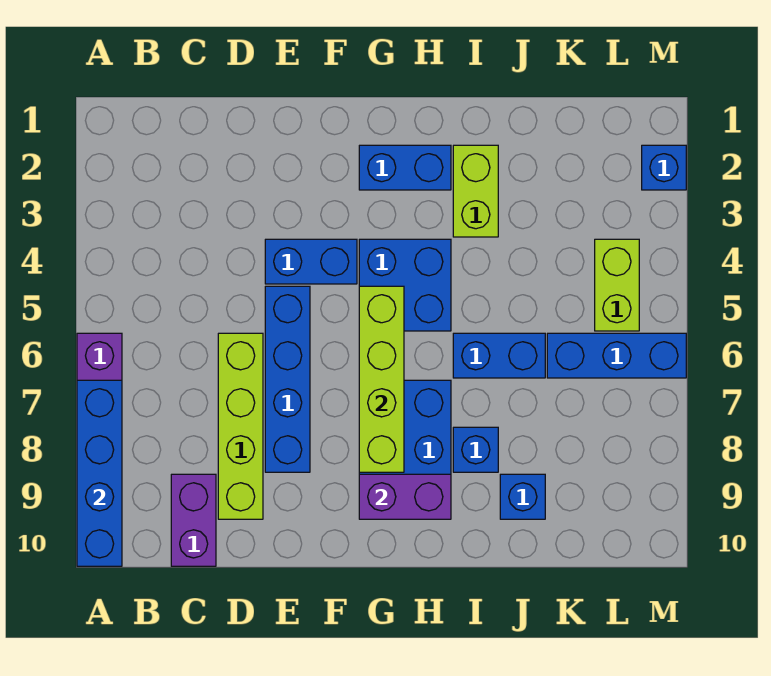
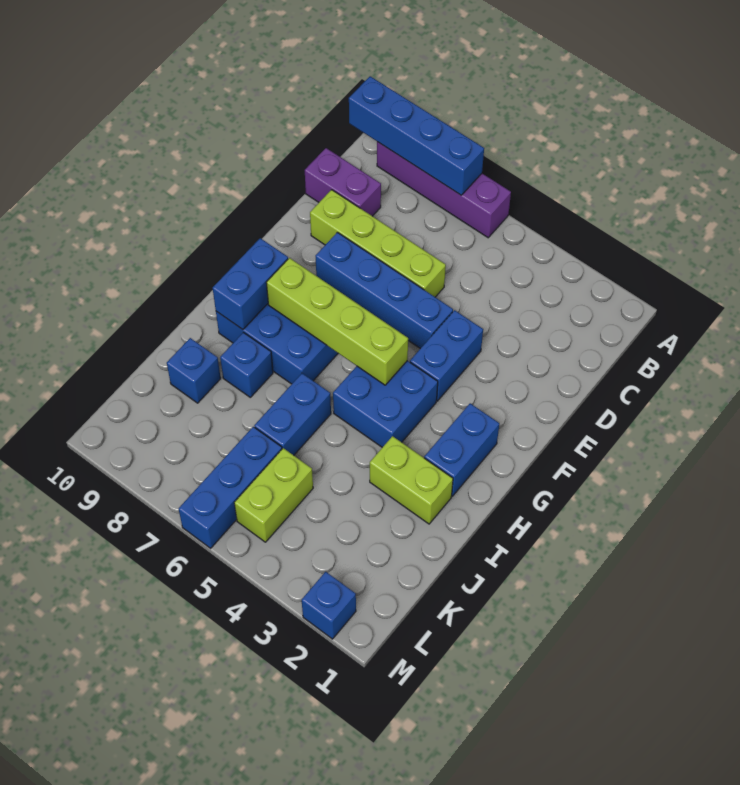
purple brick G9:H9 level 2 -> blue brick G9:H9 level 2
lime brick L4:L5 level 1 -> lime brick K5:L5 level 1

